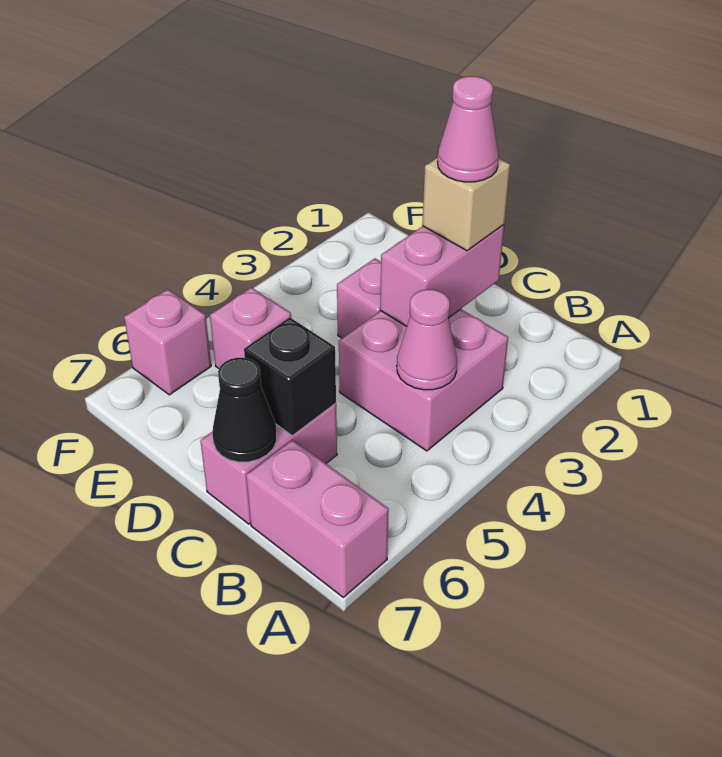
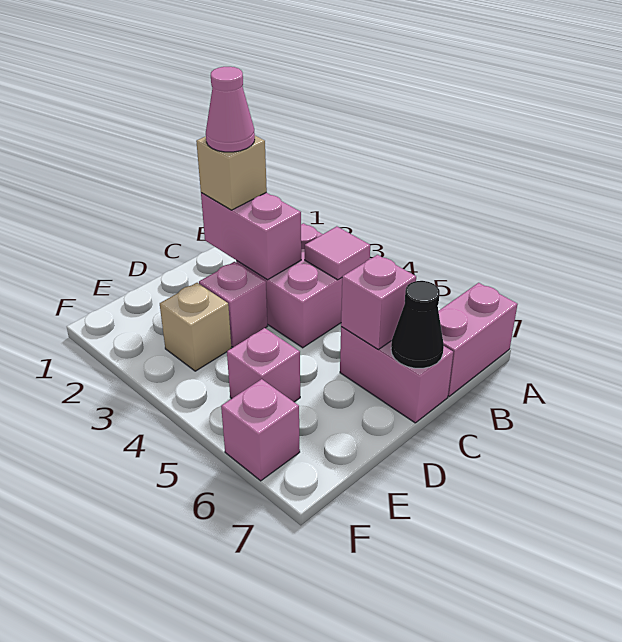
pink cone B4 level 2 -> pink tile B4 level 2
black brick C6 level 2 -> pink brick C6 level 2
none -> tan brick E3 level 1

